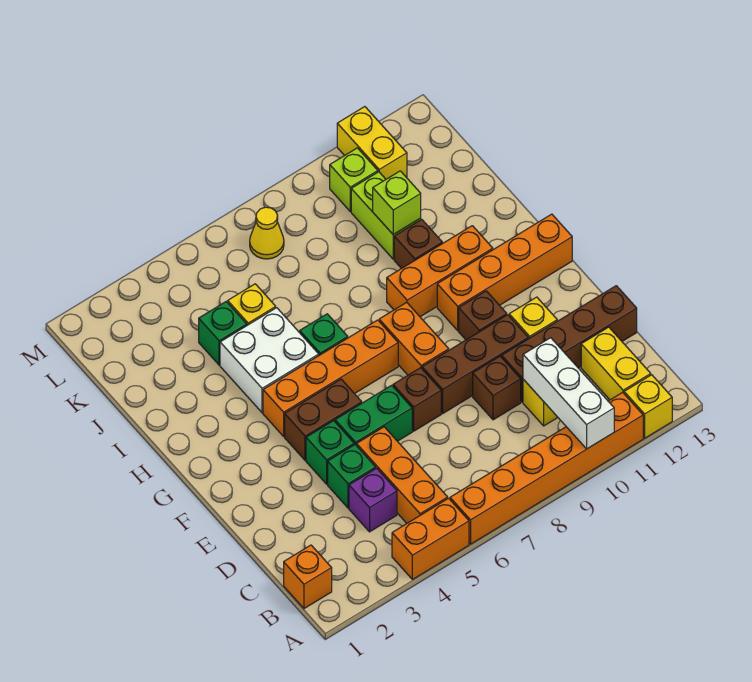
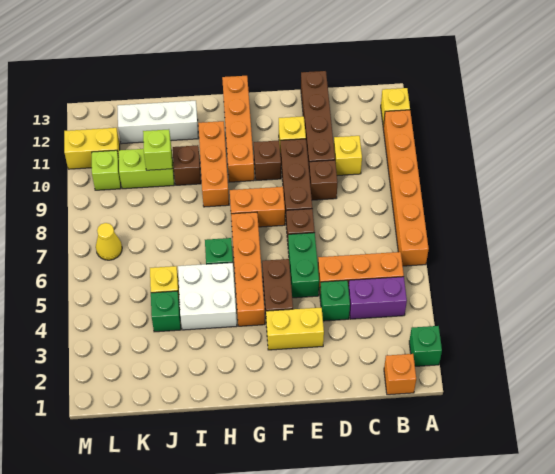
orange brick A4:A5 level 1 -> none
white brick A10:C10 level 2 -> white brick I12:K12 level 1
yellow brick B12:C12 level 1 -> yellow brick E3:F3 level 1
purple brick C4 level 1 -> purple brick B4:C4 level 1
green brick E4 level 1 -> green brick A2 level 1

